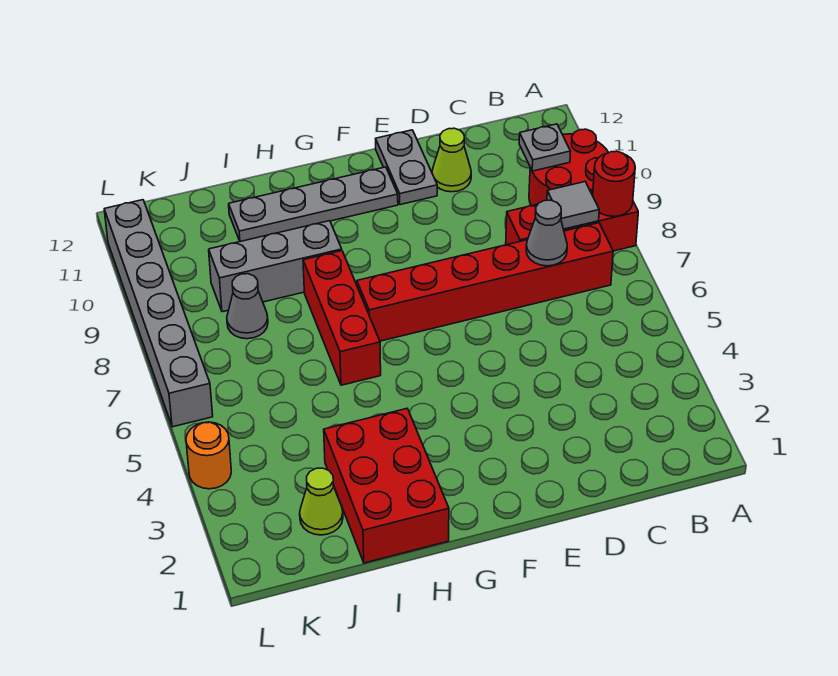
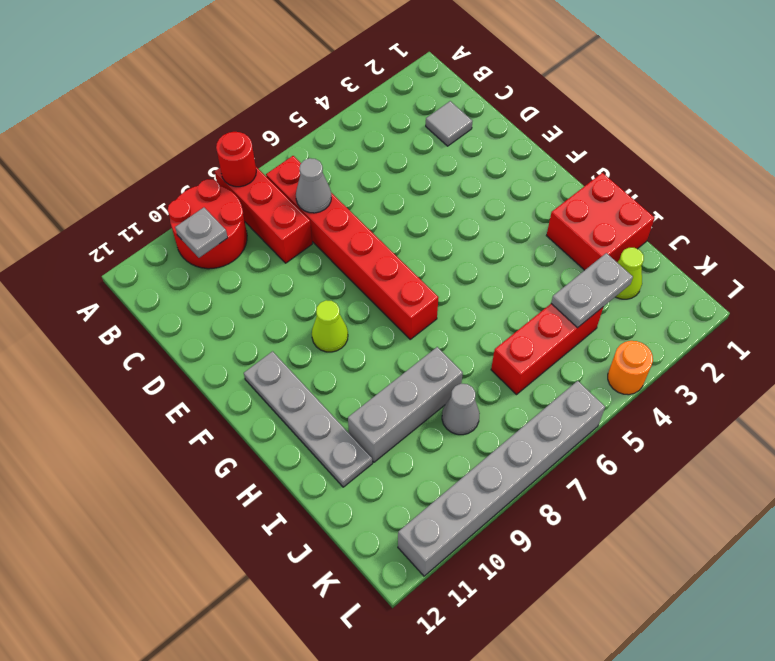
grey tile B8 level 2 -> grey tile C2 level 1
lime cone D11 level 1 -> lime cone F9 level 1
grey plate E11:E12 level 1 -> grey plate J3:J4 level 2
red brick H1:I3 level 1 -> red brick H1:I2 level 1
red brick H6:H8 level 1 -> red brick J4:J6 level 1
grey brick H9:J9 level 1 -> grey brick I8:I10 level 1

